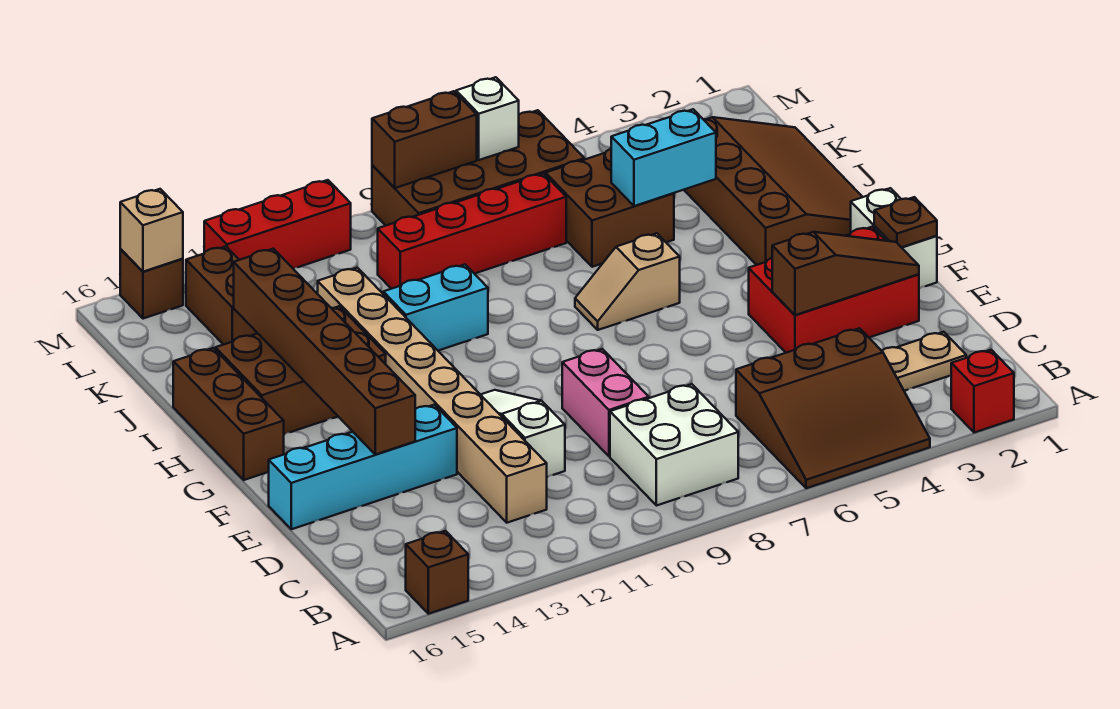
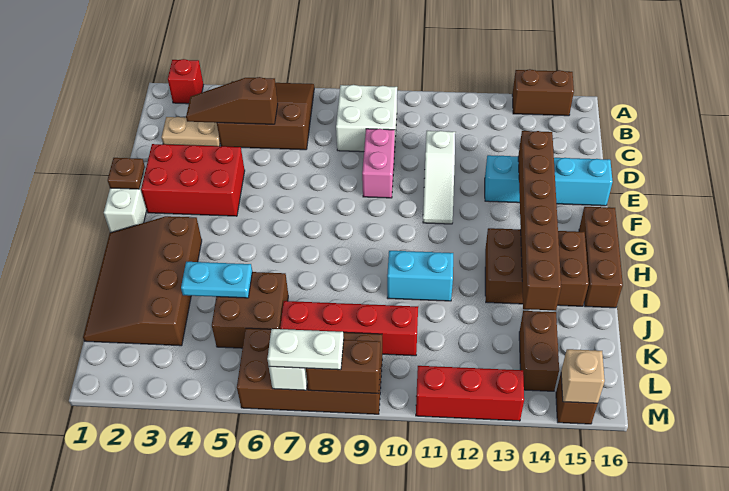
brown brick A15 level 1 -> brown brick A14:A15 level 1
tan brick C12:J12 level 1 -> none
brown slope E2:E4 level 2 top 4 -> brown slope C3:C5 level 2 top 5
tan slope H6:H7 level 1 top 6 -> none
cyan brick J4:J5 level 2 -> cyan plate J4:J5 level 2
none -> white plate M7:M8 level 3

